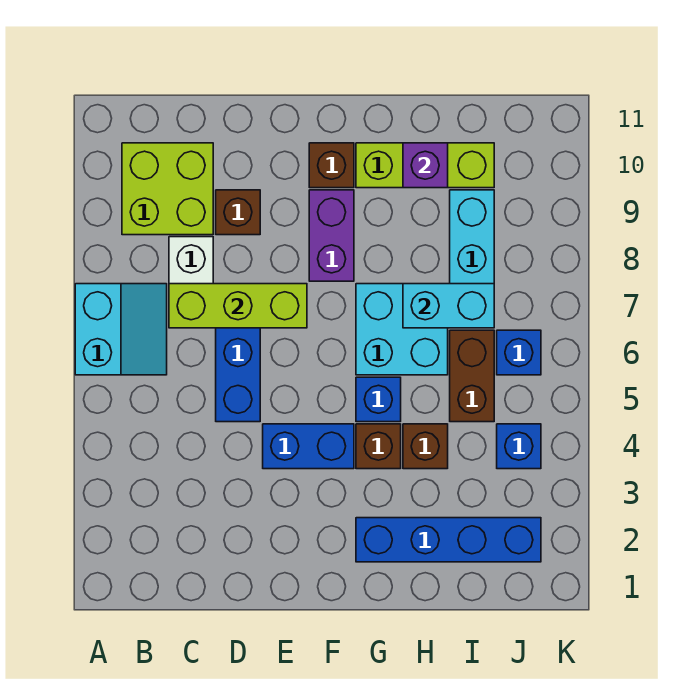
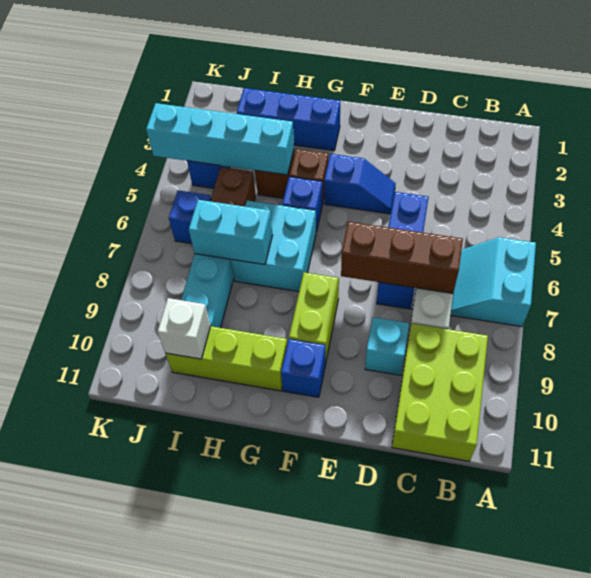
lime brick B9:C10 level 1 -> lime brick B9:C11 level 1
lime brick C7:E7 level 2 -> brown brick C7:E7 level 2
brown brick D9 level 1 -> cyan brick D9 level 1
blue brick E4:F4 level 1 -> blue slope E4:F4 level 1 top F
purple brick F8:F9 level 1 -> lime brick F8:F9 level 1
brown brick F10 level 1 -> blue brick F10 level 1
blue brick G2:J2 level 1 -> blue brick G2:I2 level 1
none -> cyan brick H4:K4 level 2
purple brick H10 level 2 -> none
none -> white brick I10 level 2

